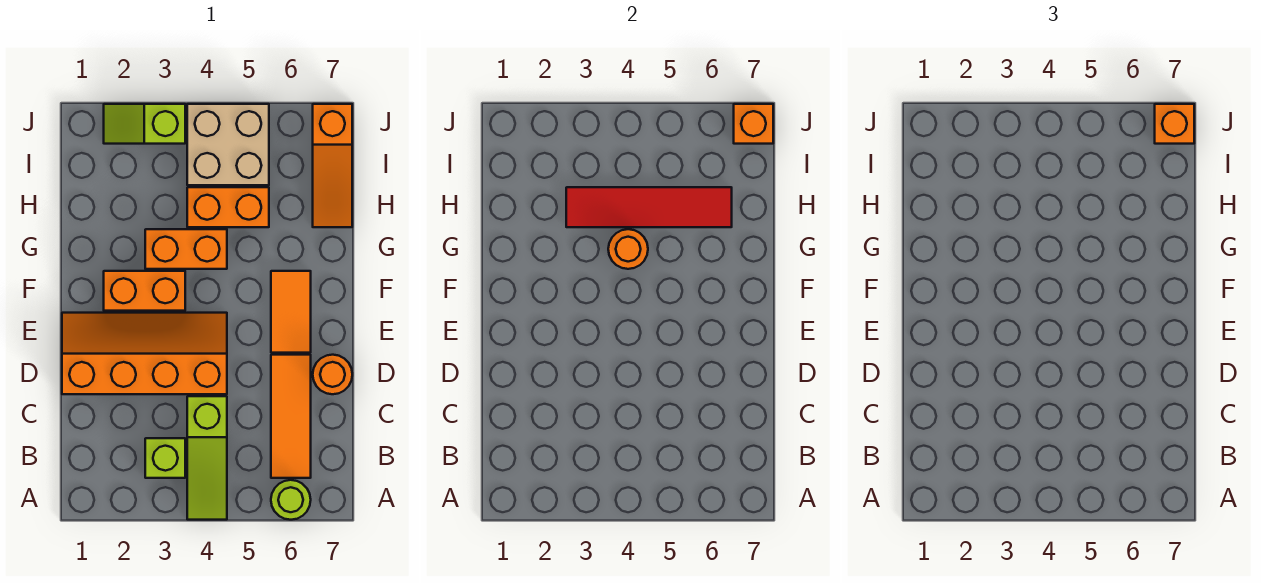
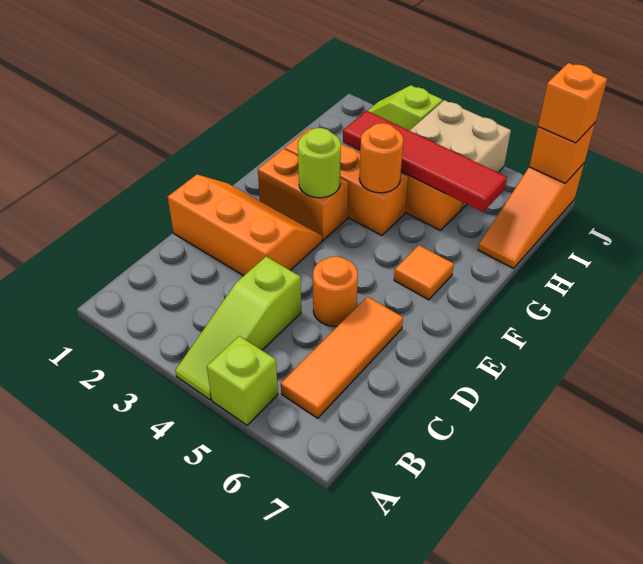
lime round brick A6 level 1 -> lime round brick F3 level 2
lime brick B3 level 1 -> lime brick A5 level 1
orange slope D1:E4 level 1 top D -> orange slope D1:E3 level 1 top D
orange round brick D7 level 1 -> orange round brick D5 level 1
orange tile E6:F6 level 1 -> orange tile F6 level 1
orange brick G3:G4 level 1 -> orange brick G2:G4 level 1

